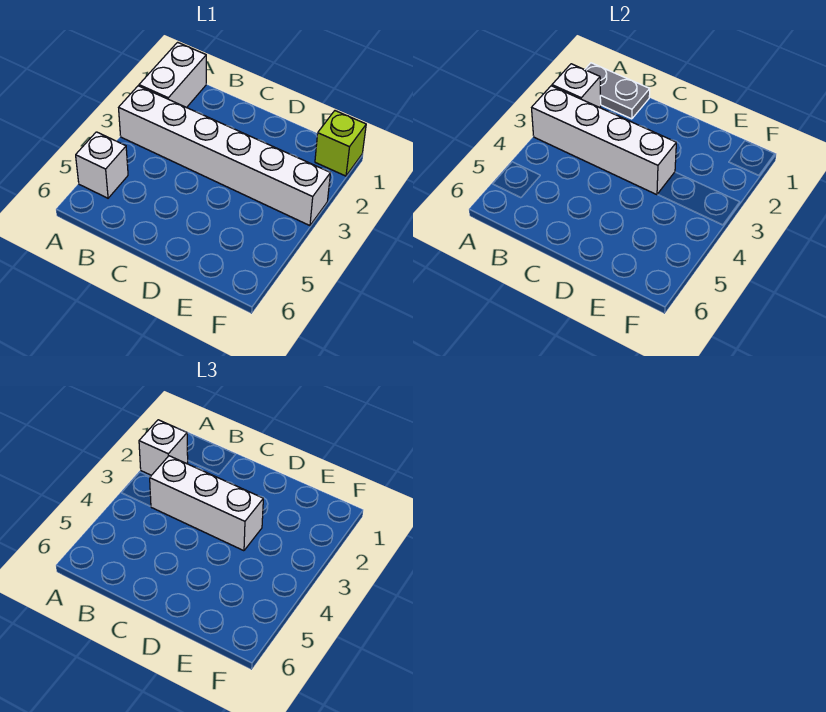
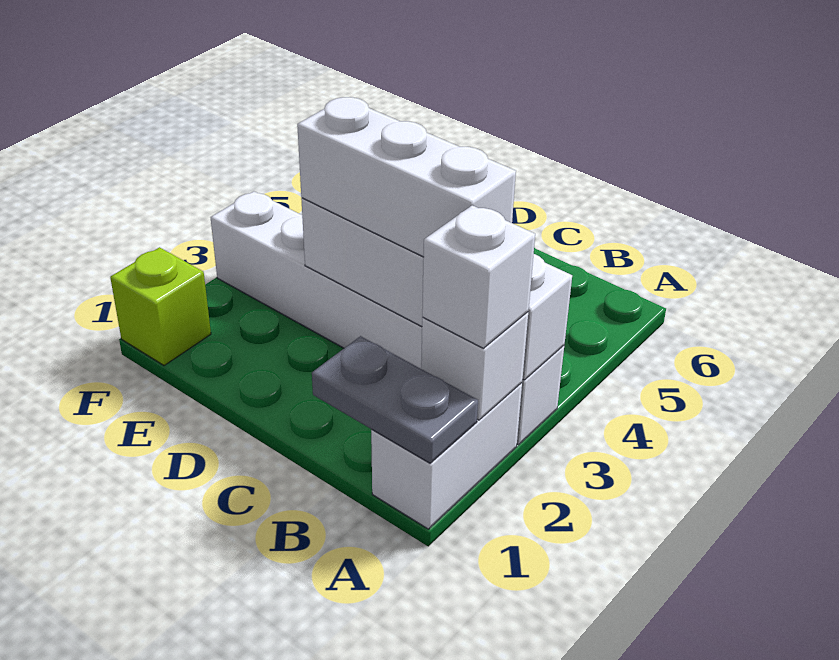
white brick A5 level 1 -> none

